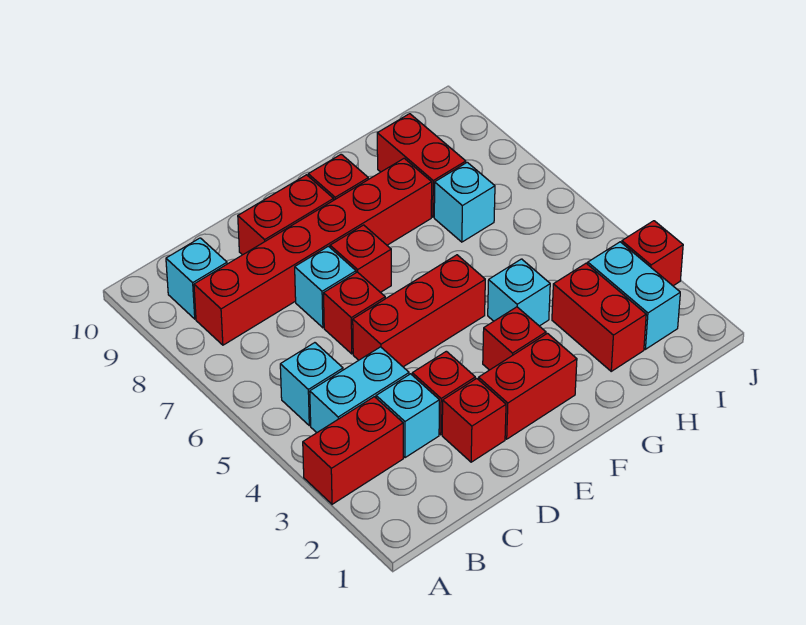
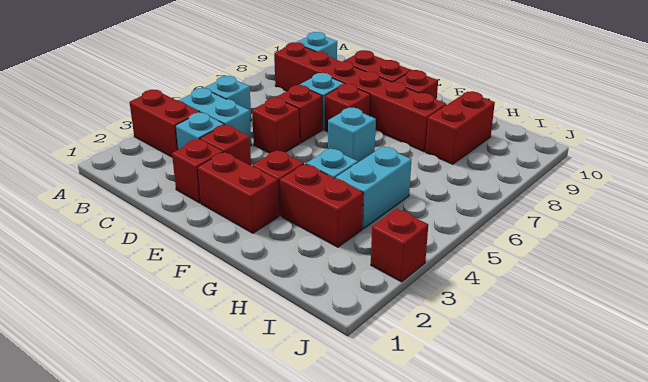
red brick D5:F5 level 1 -> red brick D5 level 1
red brick H2:H3 level 1 -> red brick G3:H3 level 1
cyan brick H7 level 1 -> cyan brick F6 level 1
cyan brick I2:I3 level 1 -> cyan brick H4:H5 level 1

